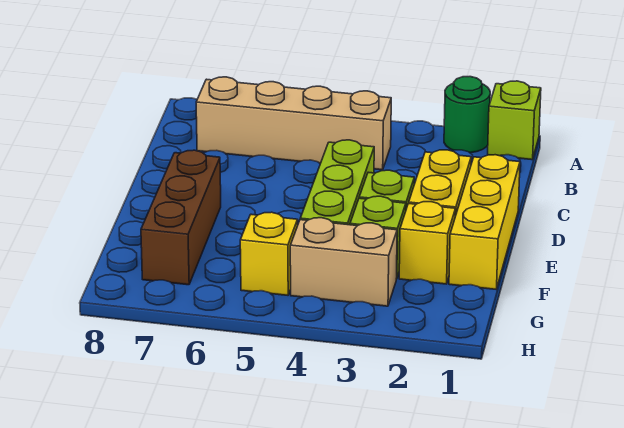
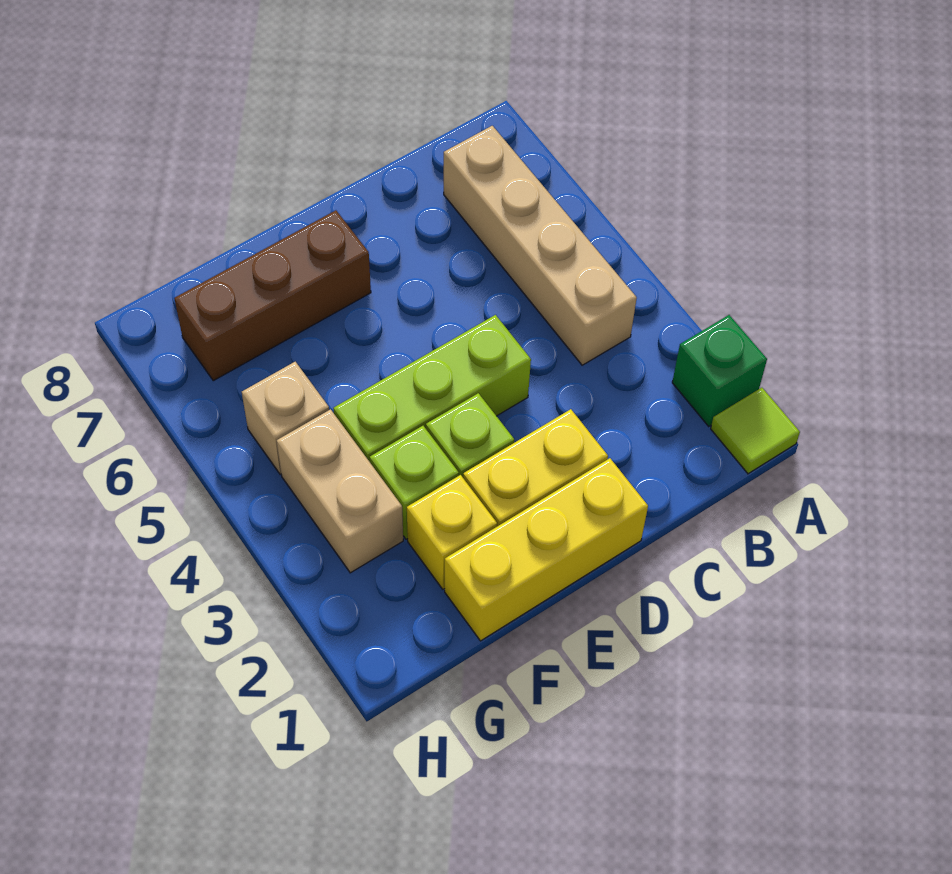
lime brick A1 level 1 -> lime tile A1 level 1
green round brick A2 level 1 -> green brick A2 level 1
yellow brick G5 level 1 -> tan brick G5 level 1

